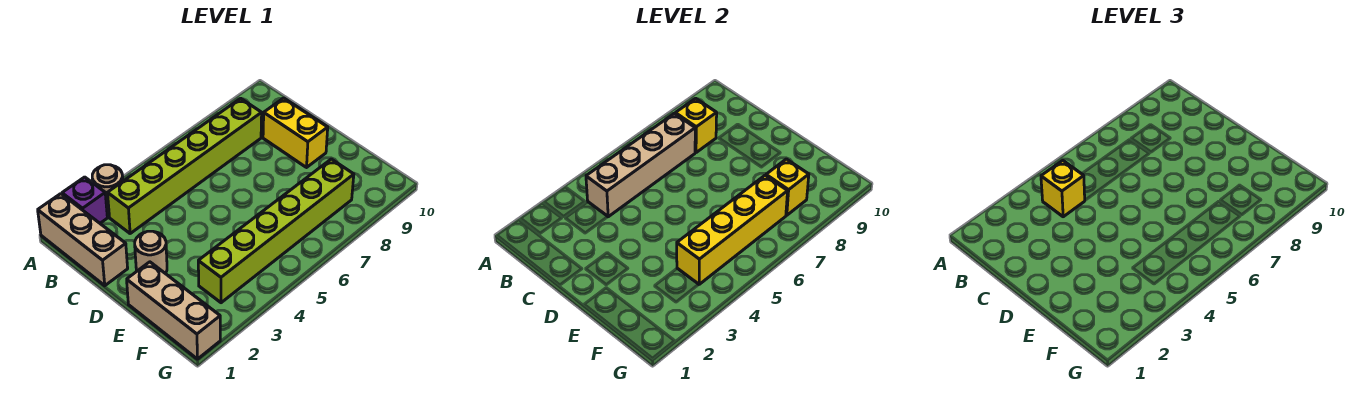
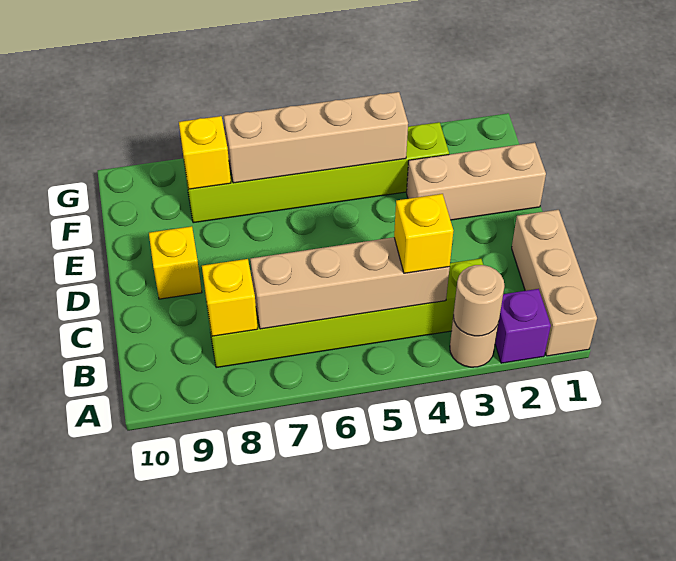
yellow brick C9:D9 level 1 -> yellow brick D9 level 1
tan round brick D2 level 1 -> tan round brick A3 level 2
tan brick E1:G1 level 1 -> tan brick E1:E3 level 1
yellow brick F4:F7 level 2 -> tan brick F4:F7 level 2

